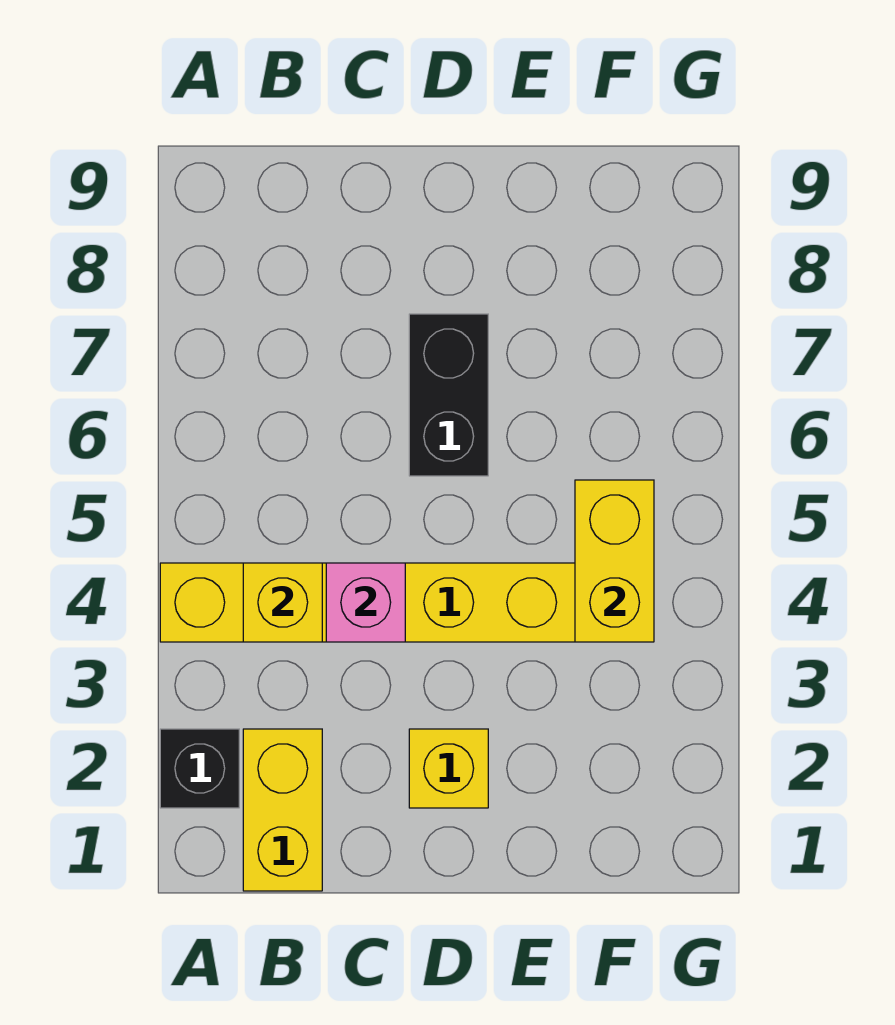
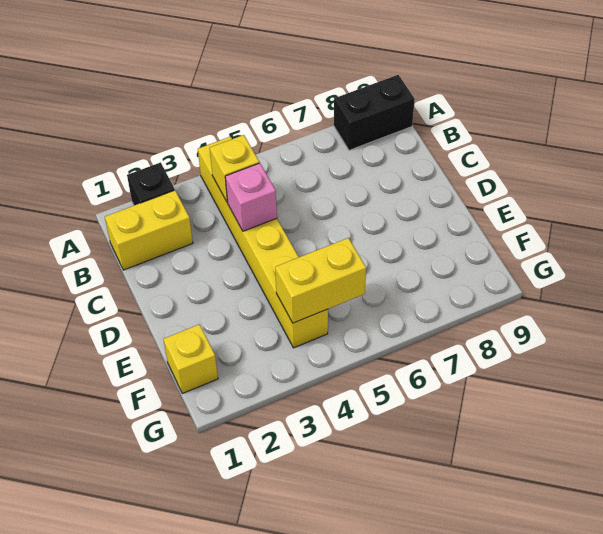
yellow brick D2 level 1 -> yellow brick F1 level 1
black brick D6:D7 level 1 -> black brick A8:A9 level 1

